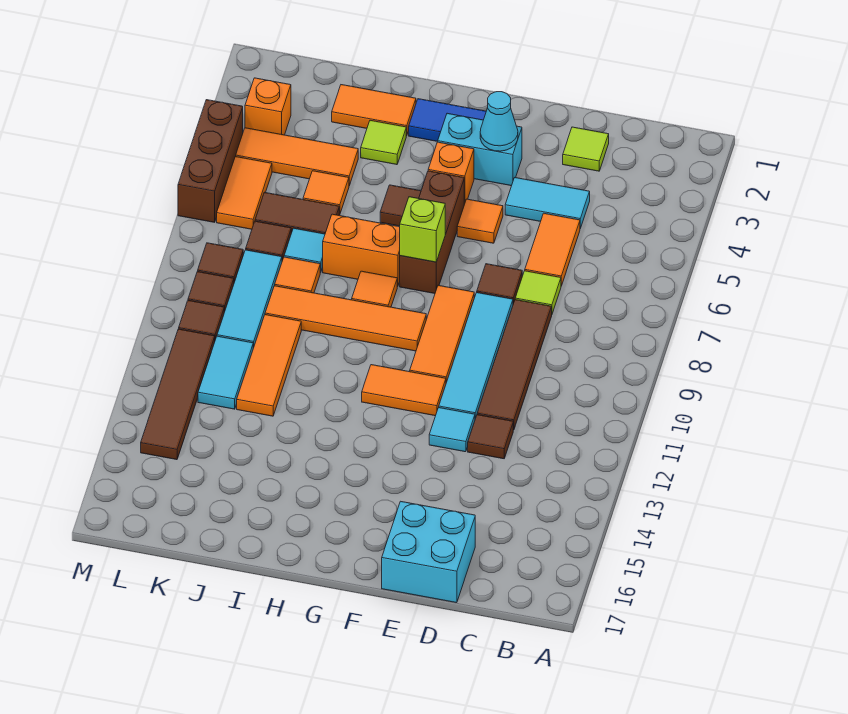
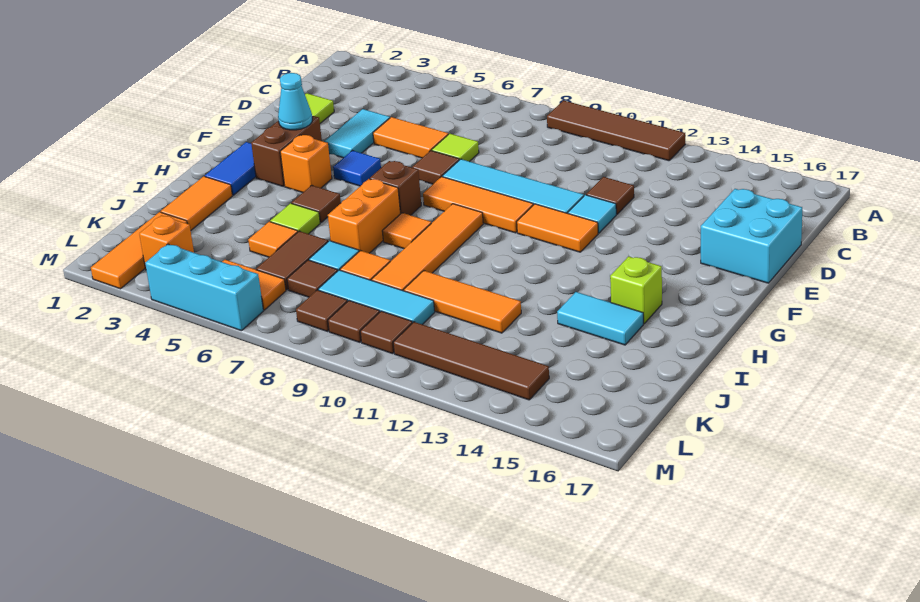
brown tile D8:D11 level 1 -> brown tile A9:A12 level 1
cyan brick F3:G3 level 1 -> brown brick F3:G3 level 1
orange tile F5 level 1 -> blue tile F5 level 1
orange tile F11:G11 level 1 -> orange tile F11:F12 level 1
brown brick G5:G7 level 1 -> brown brick G7 level 1
lime brick G7 level 2 -> lime brick H15 level 1
lime tile I3 level 1 -> lime tile I5 level 1
orange tile J4:L4 level 1 -> orange tile K2:M2 level 1
cyan tile K11:K12 level 1 -> cyan tile I14:I15 level 1
brown brick M4:M6 level 1 -> cyan brick M4:M6 level 1

